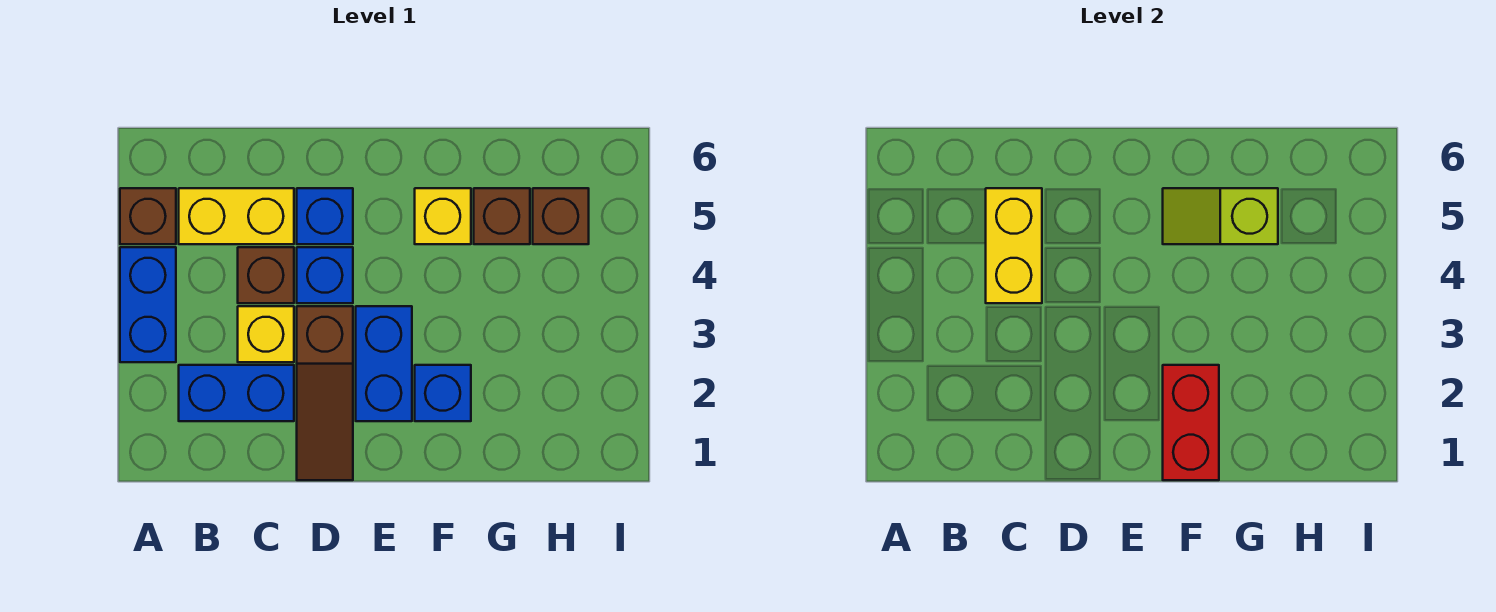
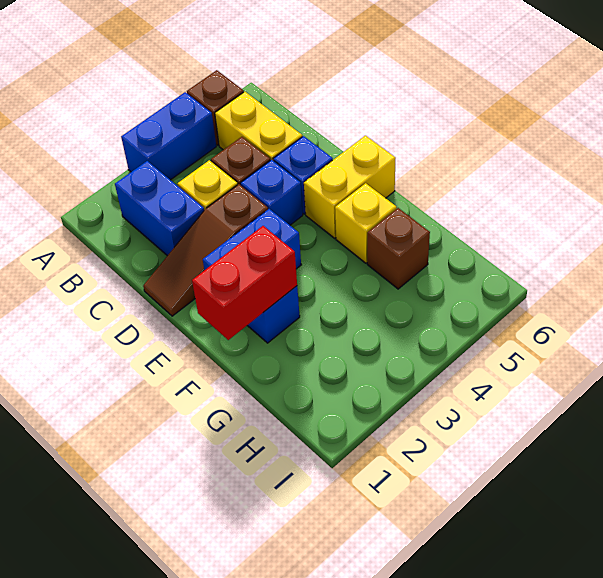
yellow brick C4:C5 level 2 -> yellow brick E5:E6 level 1
lime slope F5:G5 level 2 top G -> none
brown brick H5 level 1 -> none

